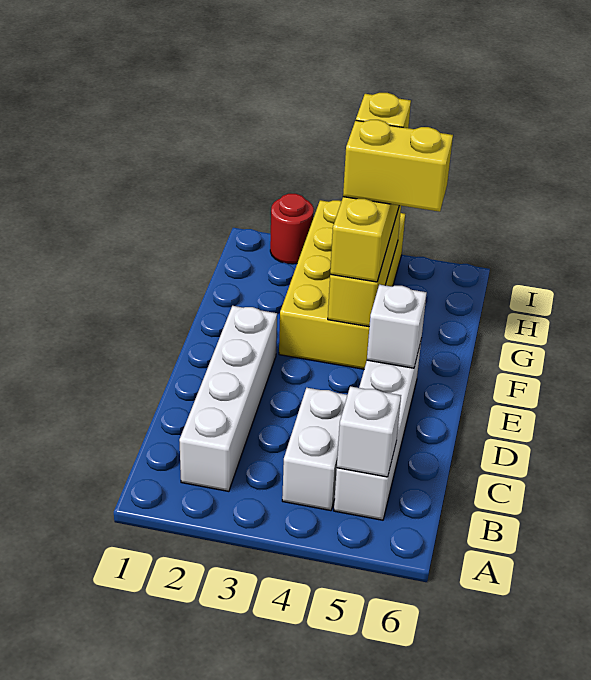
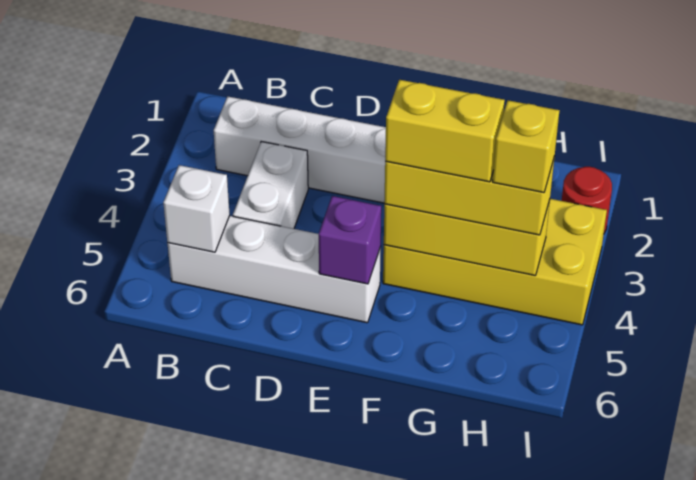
white brick B4:C4 level 1 -> white brick C3:C4 level 1
white brick E5 level 2 -> purple brick E5 level 2
yellow brick G4:G5 level 4 -> yellow brick F4:G4 level 4

